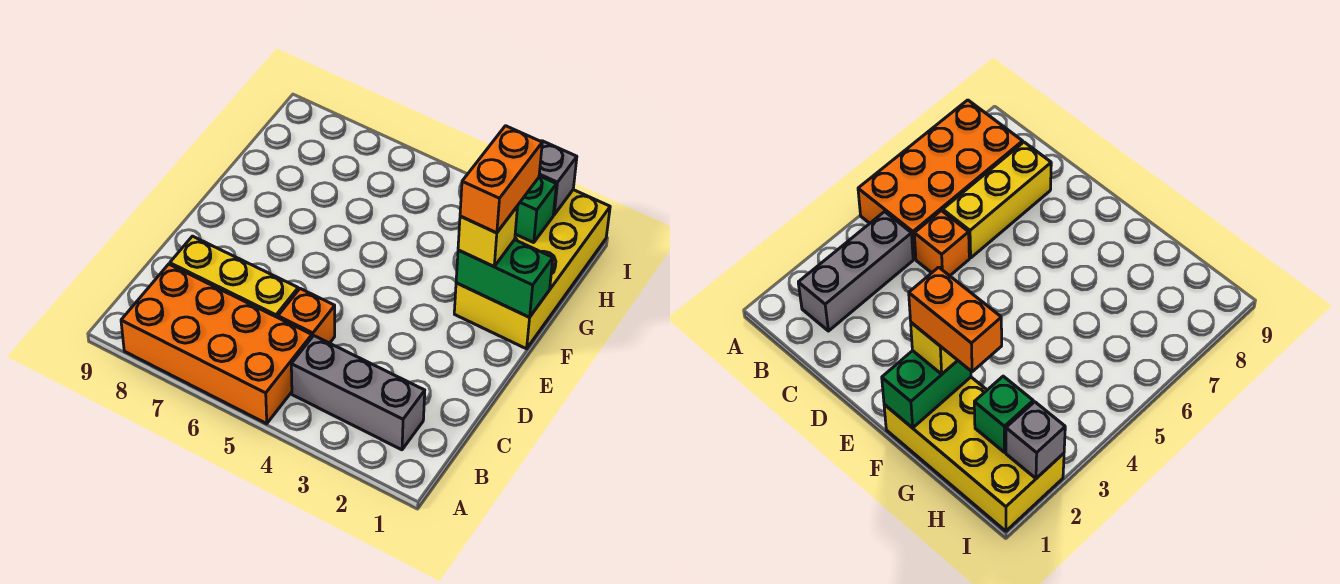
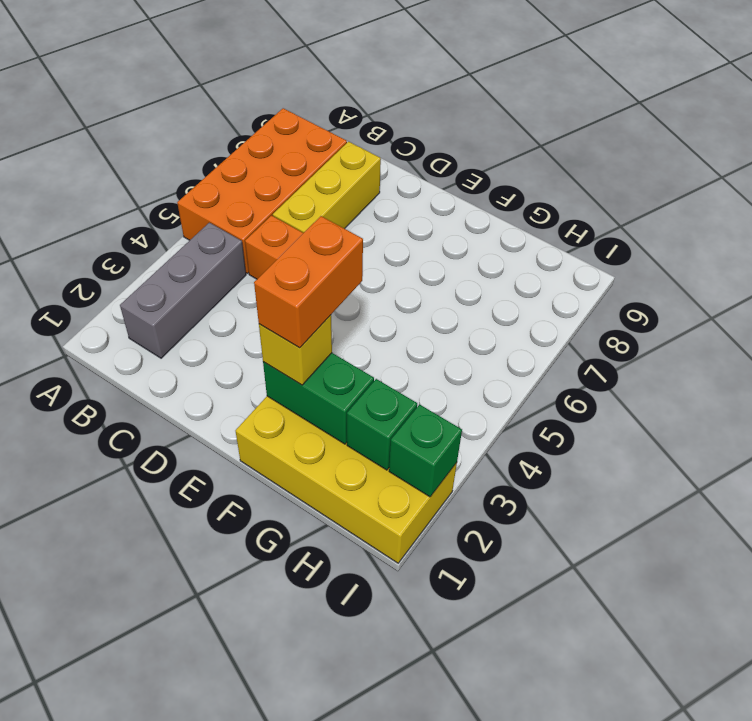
green brick F1:F2 level 2 -> green brick F2:G2 level 2
orange brick F2:G2 level 4 -> orange brick F2:F3 level 4
grey brick I2 level 2 -> green brick I2 level 2

